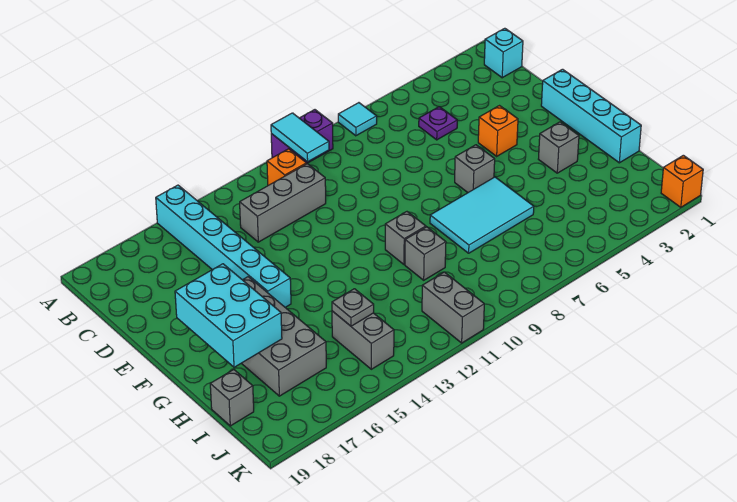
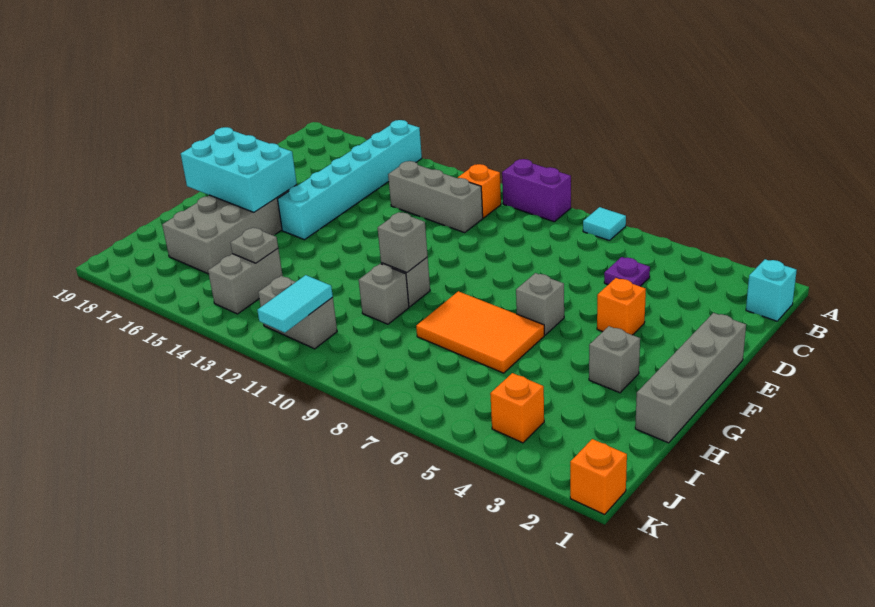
cyan tile A10:B10 level 2 -> cyan tile J11:K11 level 2
cyan brick E1:H1 level 1 -> grey brick E1:H1 level 1
cyan brick F17:H18 level 2 -> cyan brick F16:G18 level 2
cyan tile G6:H8 level 1 -> orange tile G6:H8 level 1
grey brick I19 level 1 -> grey brick G10 level 2
none -> orange brick J4 level 1
grey brick J11:K11 level 1 -> grey brick J11:J12 level 1

